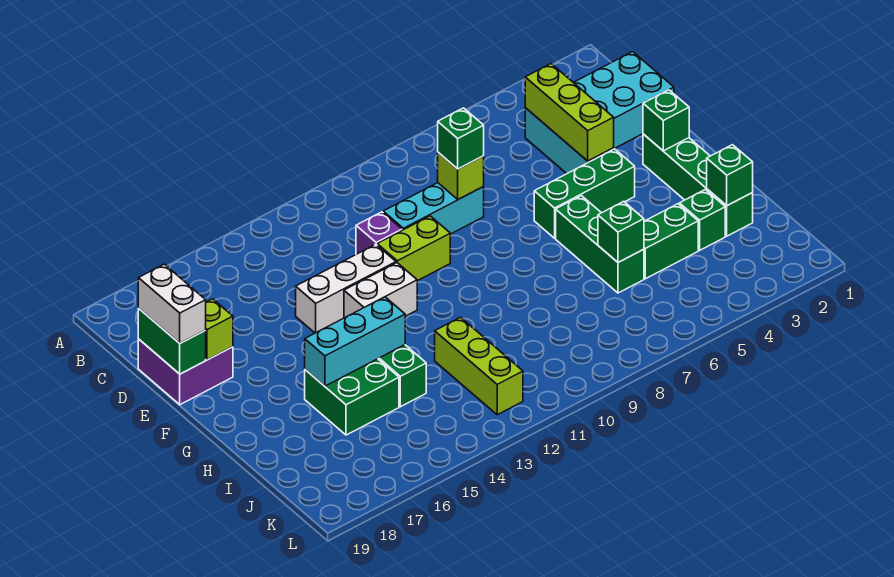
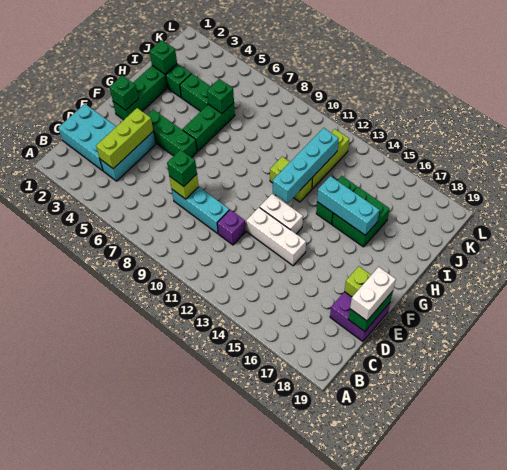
lime brick E10:E11 level 1 -> lime brick H11:H12 level 1
none -> cyan brick G12:J12 level 2

